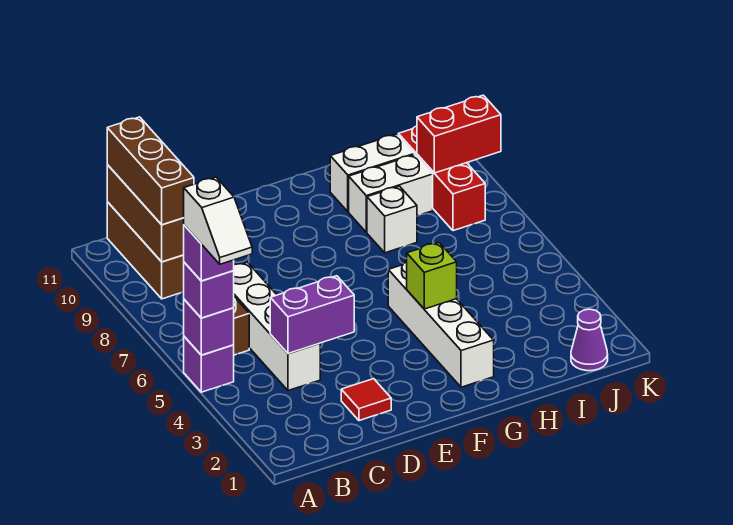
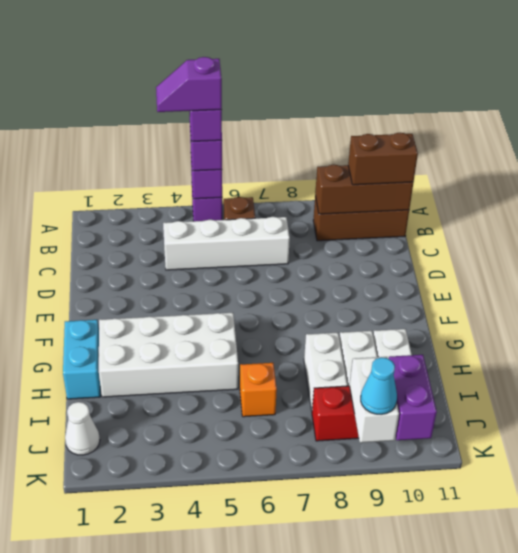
white slope A4:A5 level 5 top 5 -> purple slope A4:A5 level 5 top 5
brown brick B9:B11 level 3 -> brown brick B10:B11 level 3
purple brick C4:D4 level 2 -> purple brick J10:K10 level 2
red tile D2 level 1 -> none
none -> cyan brick G1:H1 level 1
white brick G2:G5 level 1 -> white brick G2:H5 level 1
lime brick G4 level 2 -> none
white brick H8 level 1 -> white brick H8:I8 level 1
none -> orange brick I6 level 1
purple cone J1 level 1 -> white cone J1 level 1
red brick J9:K9 level 2 -> white brick J9:K9 level 2
none -> cyan cone K9 level 3

